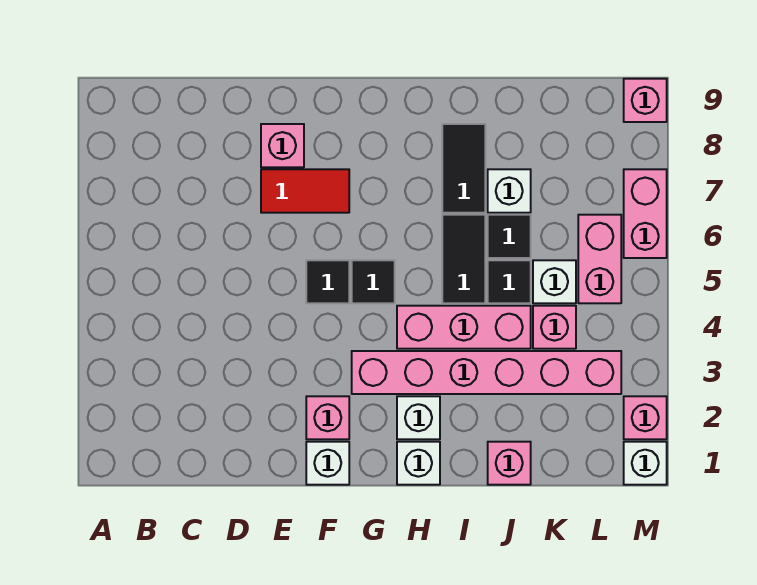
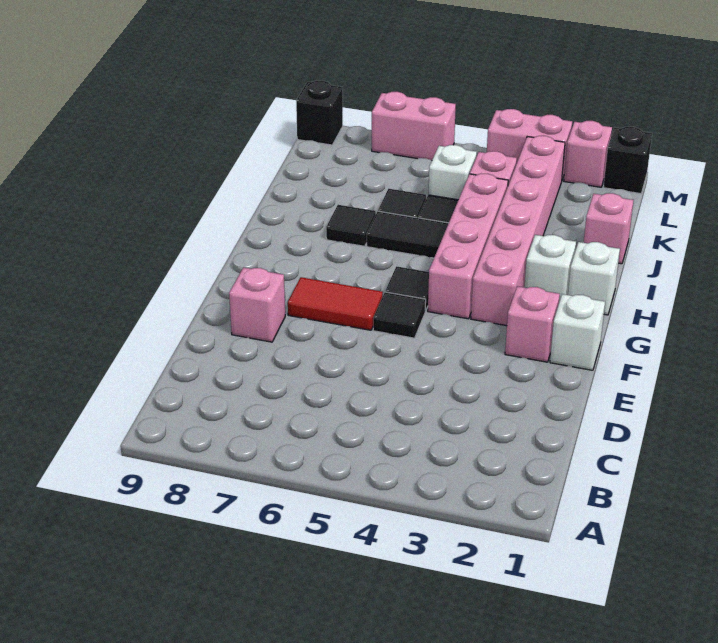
red tile E7:F7 level 1 -> red tile F6:F7 level 1
pink brick H4:J4 level 1 -> pink brick G4:J4 level 1
black tile I7:I8 level 1 -> black tile I7 level 1
white brick J7 level 1 -> none
pink brick L5:L6 level 1 -> pink brick M3:M4 level 1
white brick M1 level 1 -> black brick M1 level 1
pink brick M9 level 1 -> black brick M9 level 1

